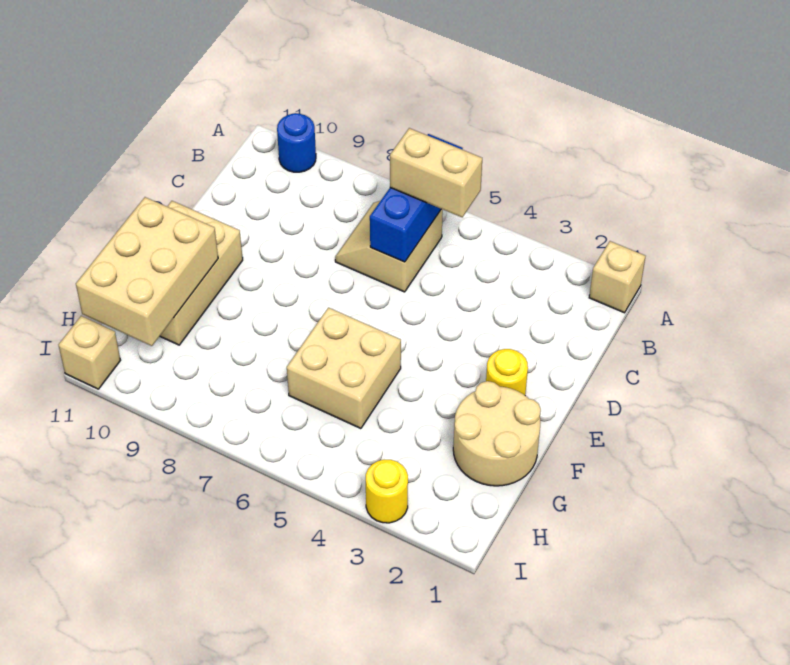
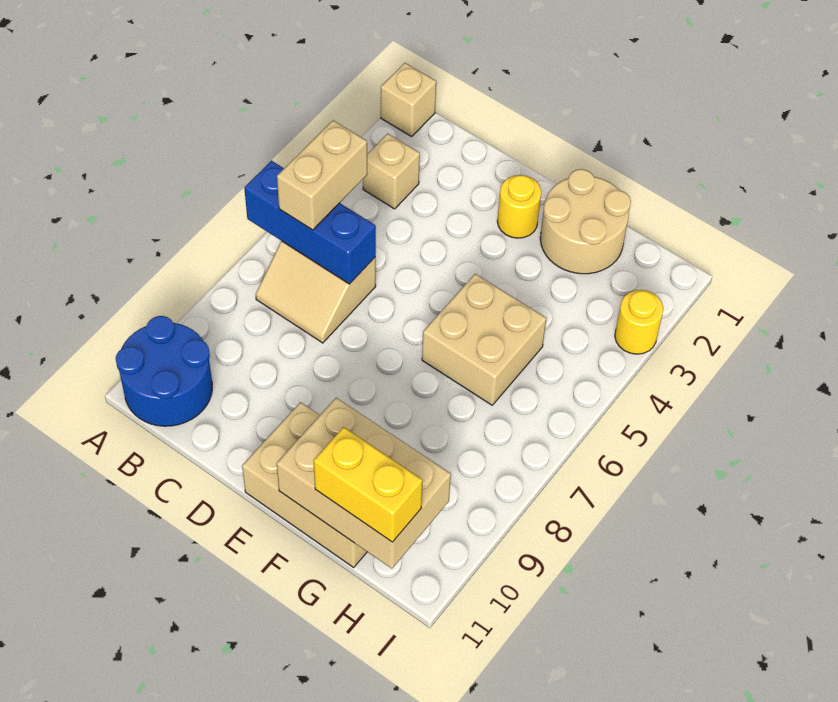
blue round brick A10 level 1 -> blue round brick A10:B11 level 1
none -> yellow brick G11:H11 level 3
tan brick I11 level 1 -> tan brick B3 level 1

